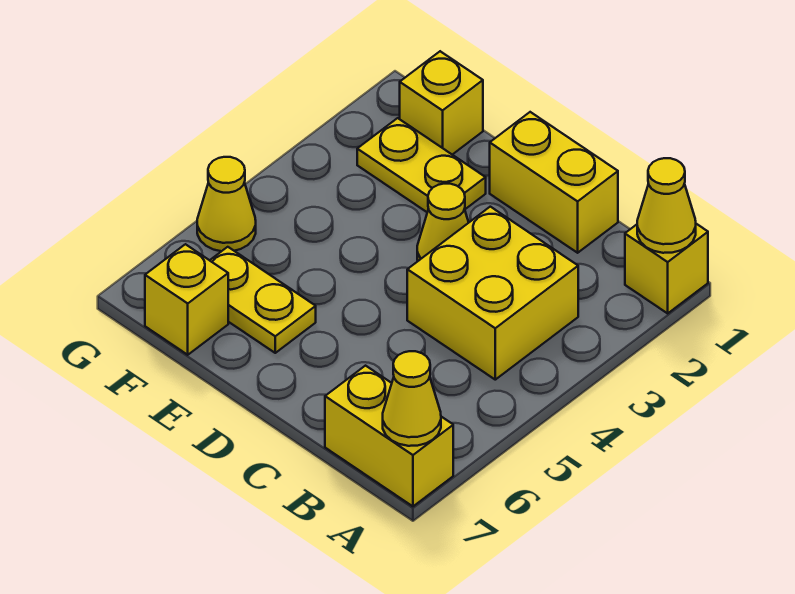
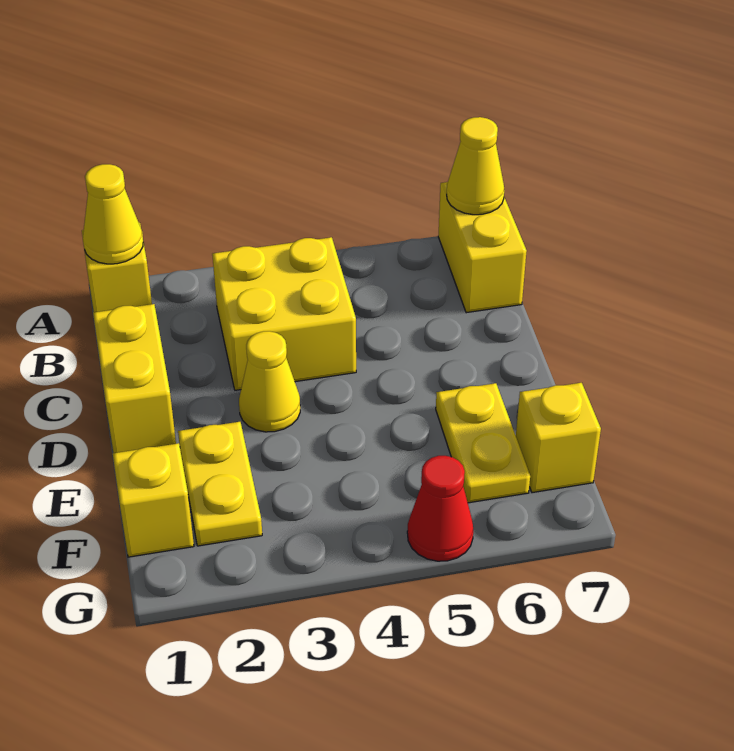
yellow cone G5 level 1 -> red cone G5 level 1

